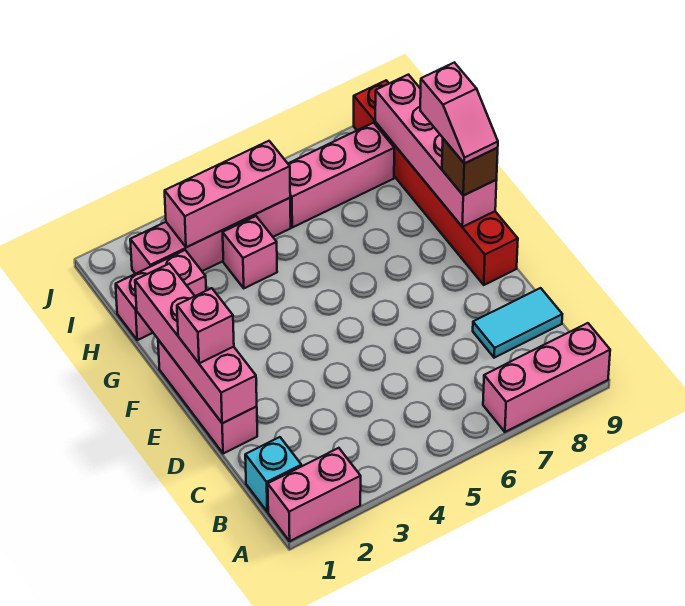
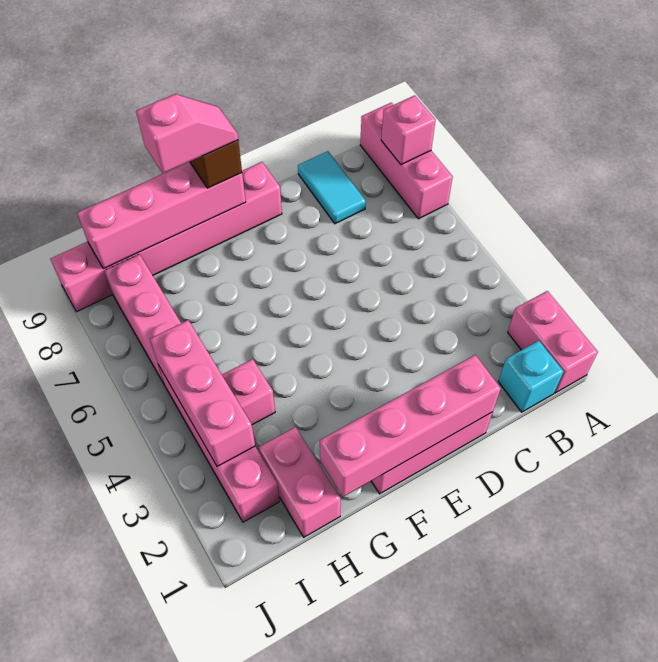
pink brick E1 level 3 -> pink brick A8 level 2
red brick E9:J9 level 1 -> pink brick E9:J9 level 1

